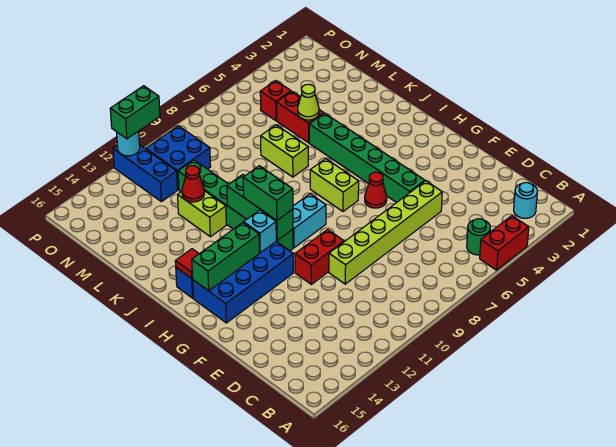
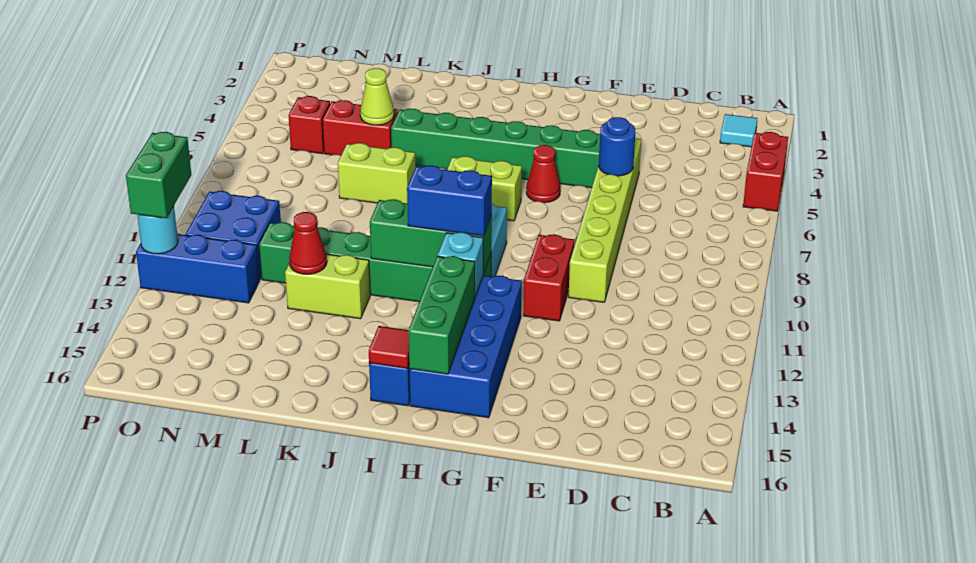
cyan round brick B2 level 1 -> cyan tile B2 level 1
green round brick B5 level 1 -> none
none -> blue round brick E6 level 2
green brick H11:I11 level 3 -> blue brick H11:I11 level 3

